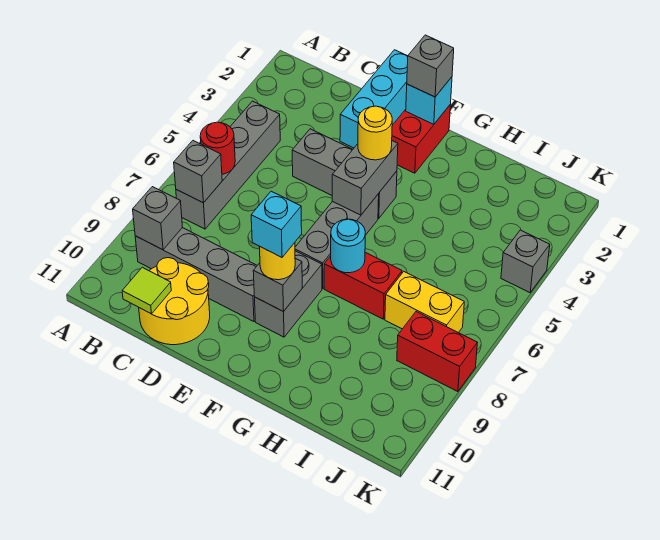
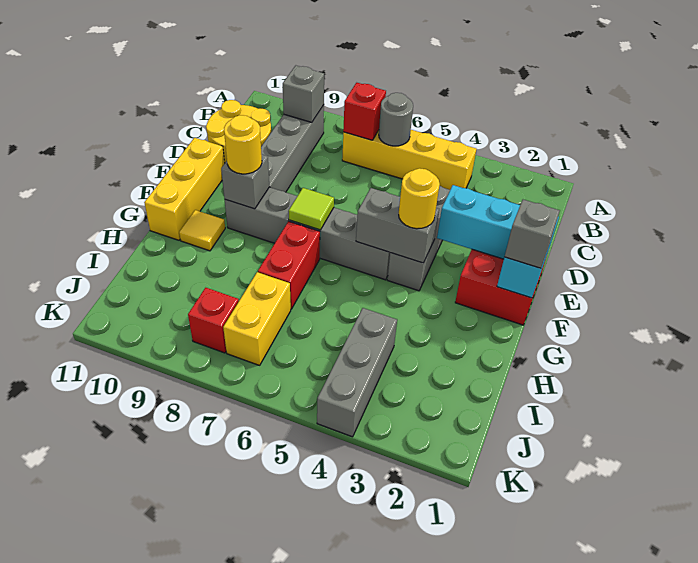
grey brick B4:B7 level 1 -> yellow brick B4:B7 level 1
red round brick B6 level 2 -> grey round brick B6 level 2
grey brick B7 level 2 -> red brick B7 level 2
lime tile C11 level 2 -> lime tile F7 level 2
none -> yellow brick E11:G11 level 1
cyan brick F9 level 4 -> none
cyan round brick G7 level 2 -> none
none -> yellow tile G10 level 1
red brick J8:K8 level 1 -> red brick J8 level 1
grey brick K4 level 1 -> grey brick I4:K4 level 1

